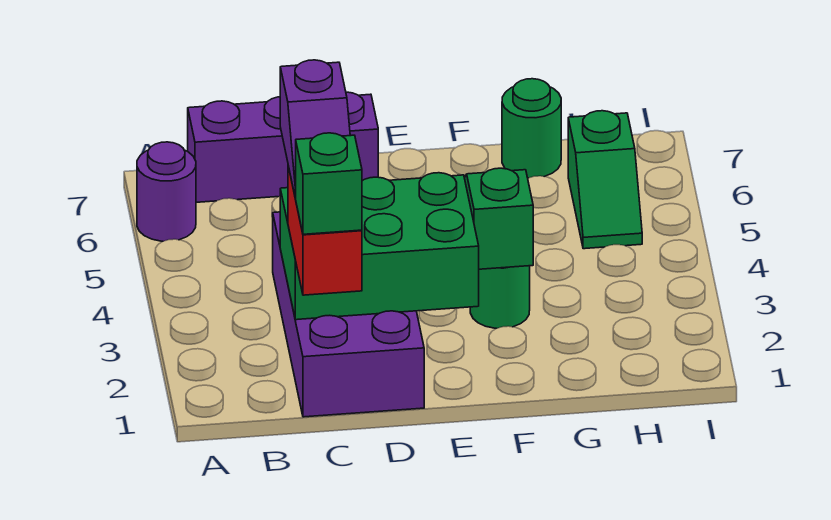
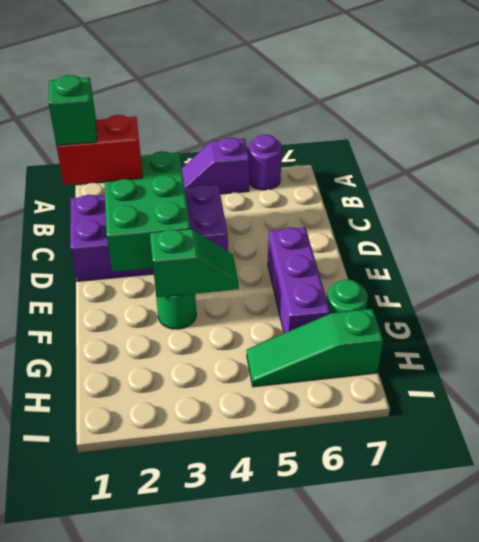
purple brick B7:D7 level 1 -> purple brick E6:G6 level 1
purple slope C2:C3 level 4 top 3 -> purple slope A4:A5 level 1 top 5
green slope H5:H6 level 1 top 6 -> green slope H5:H7 level 1 top 7

